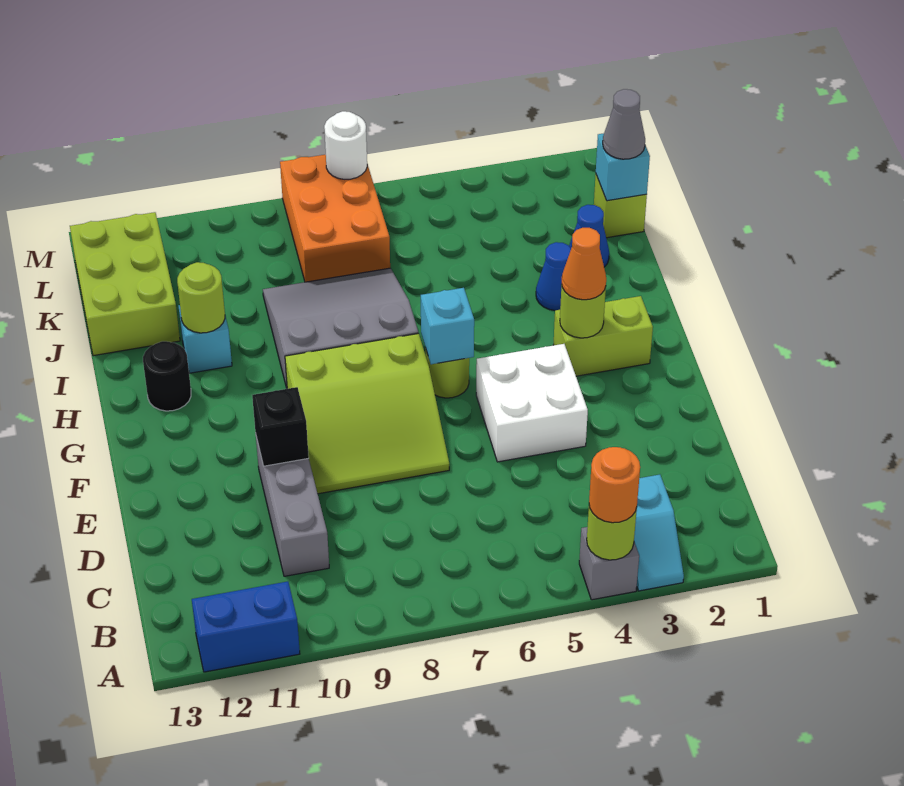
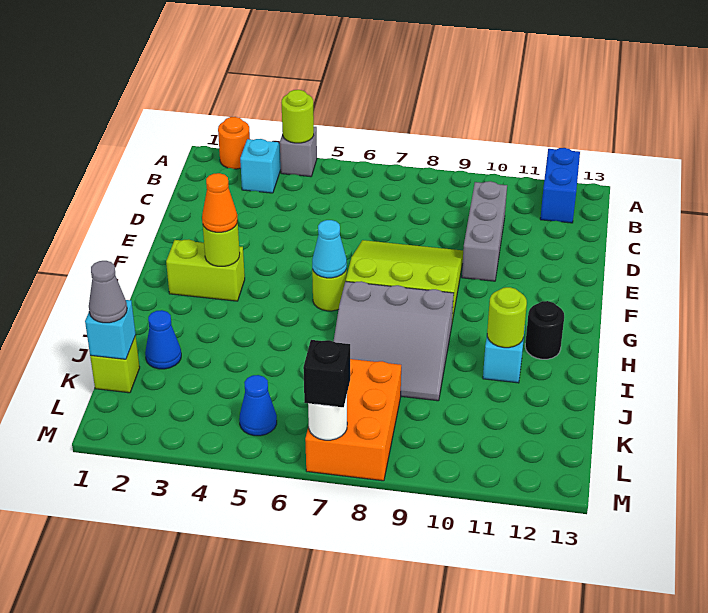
orange round brick A4 level 3 -> orange round brick A2 level 1
blue brick A11:A12 level 1 -> blue brick A12:B12 level 1
white brick E4:F5 level 1 -> none
black brick E10 level 2 -> black brick M7 level 3
cyan brick G6 level 2 -> cyan cone G6 level 2
blue cone I3 level 1 -> blue cone L5 level 1
lime brick J12:L13 level 1 -> none

